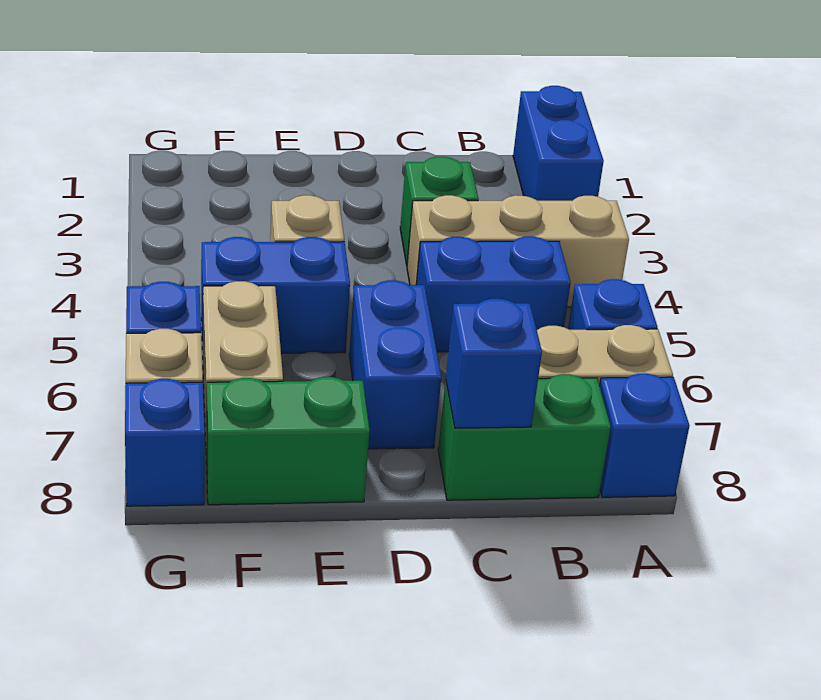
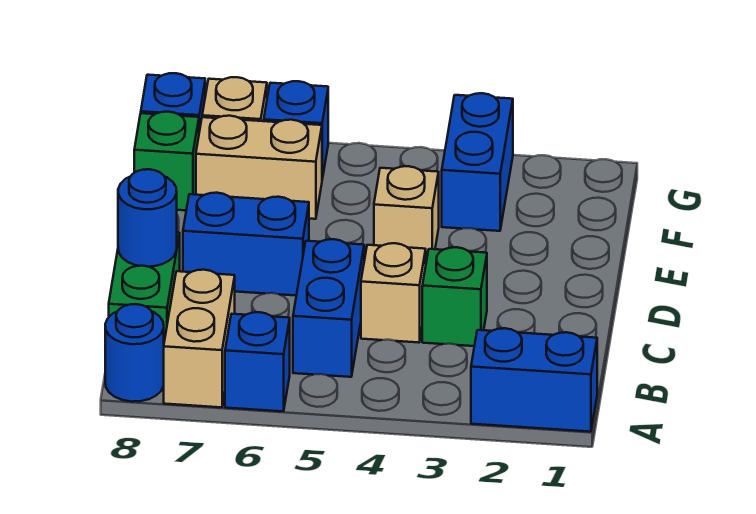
tan brick A4:C4 level 1 -> tan brick C4 level 1
blue brick A8 level 1 -> blue round brick A8 level 1
blue brick C8 level 2 -> blue round brick C8 level 2
blue brick E5:F5 level 1 -> blue brick F3:G3 level 1
green brick E8:F8 level 1 -> green brick F8 level 1

